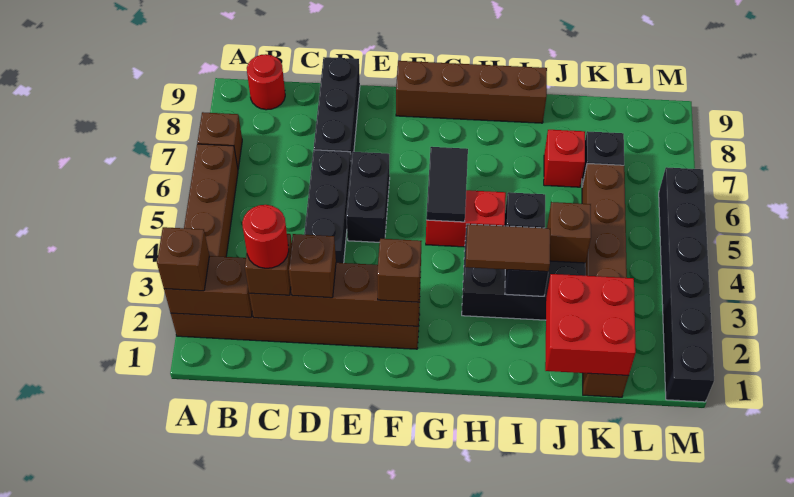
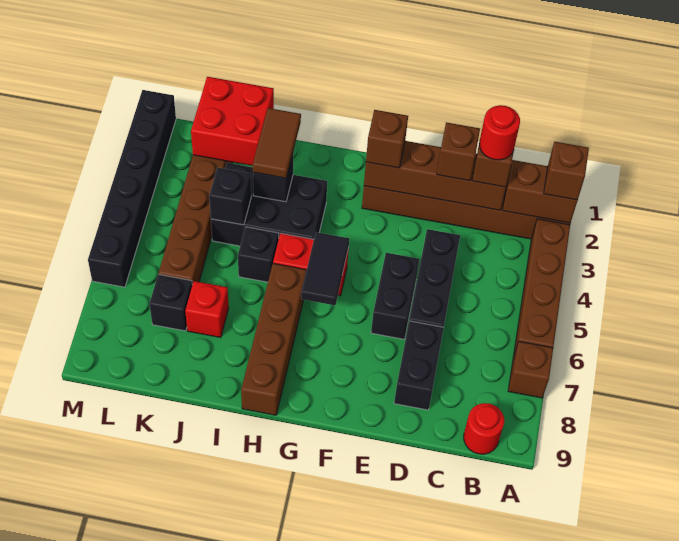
black brick D7:D9 level 1 -> black brick D7:D8 level 1
brown brick F9:I9 level 1 -> brown brick H6:H9 level 1
brown tile H3:I3 level 3 -> brown tile I2:I3 level 3
brown brick J4 level 2 -> black brick J4 level 2

